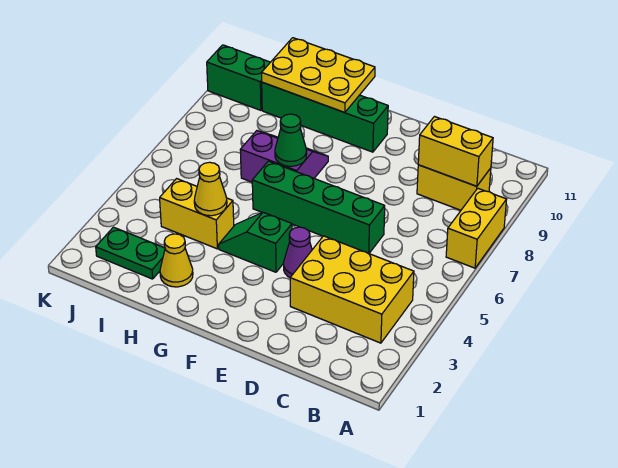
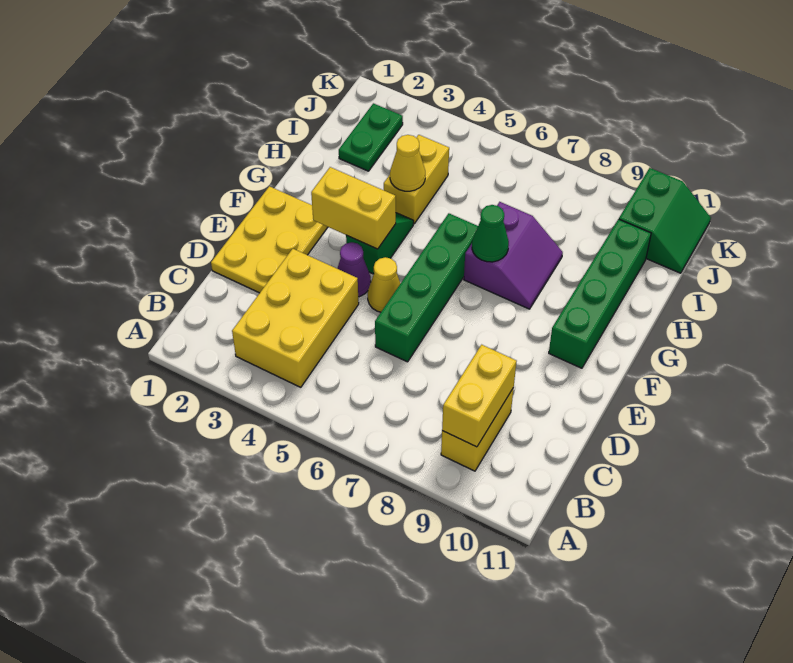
yellow brick A7:A8 level 1 -> yellow brick F3:F4 level 2
yellow plate G10:I11 level 2 -> yellow plate D1:F2 level 1
yellow cone H2 level 1 -> yellow cone E5 level 1

